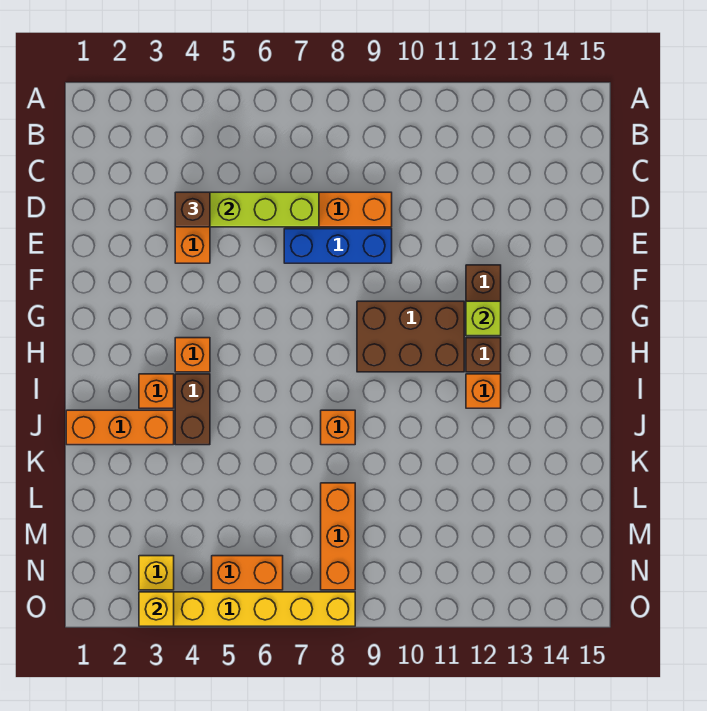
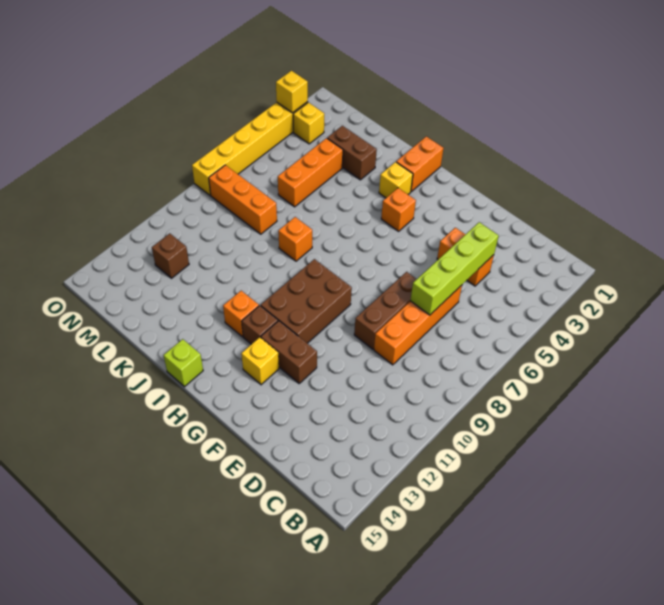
brown brick D4 level 3 -> brown brick M12 level 1
blue brick E7:E9 level 1 -> brown brick E7:E9 level 1
lime brick G12 level 2 -> lime brick I15 level 1
none -> yellow brick G13 level 1
orange brick I3 level 1 -> yellow brick I3 level 1
brown brick I4:J4 level 1 -> brown brick K3:L3 level 1
orange brick J1:J3 level 1 -> orange brick L4:L6 level 1
orange brick N5:N6 level 1 -> orange brick I1:I2 level 1

